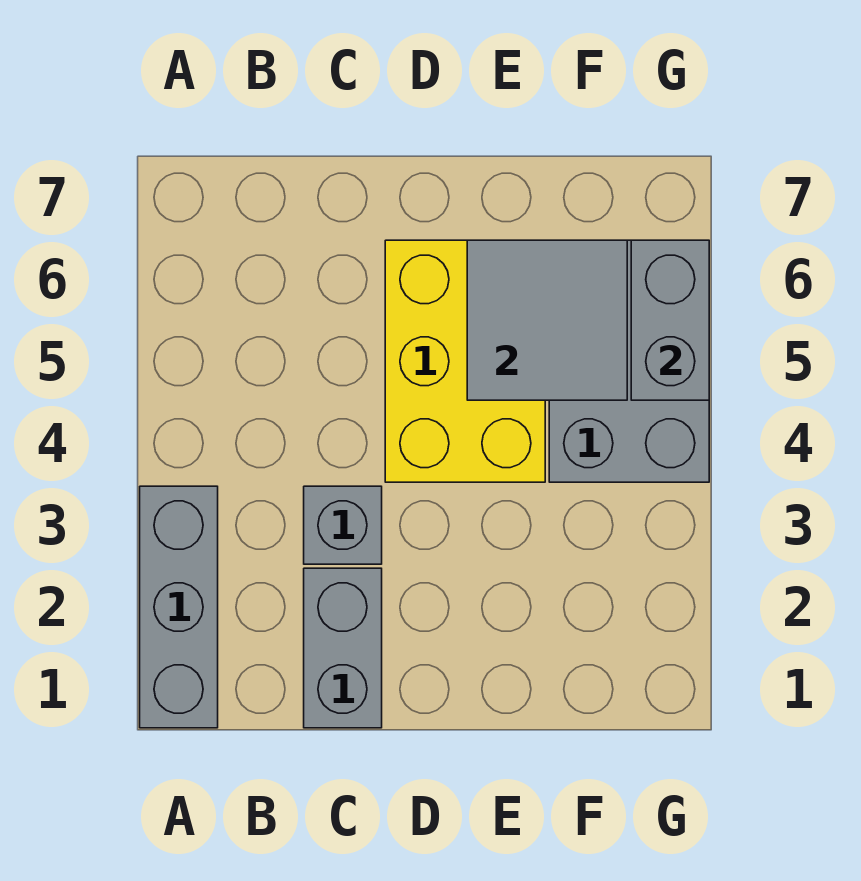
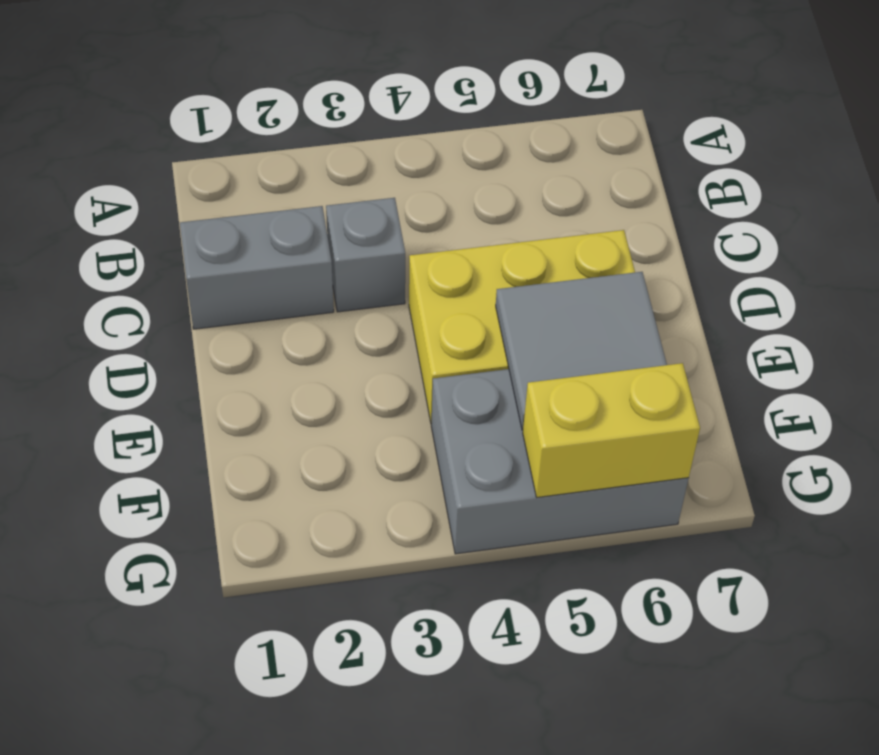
grey brick A1:A3 level 1 -> none
grey brick G5:G6 level 2 -> yellow brick G5:G6 level 2

